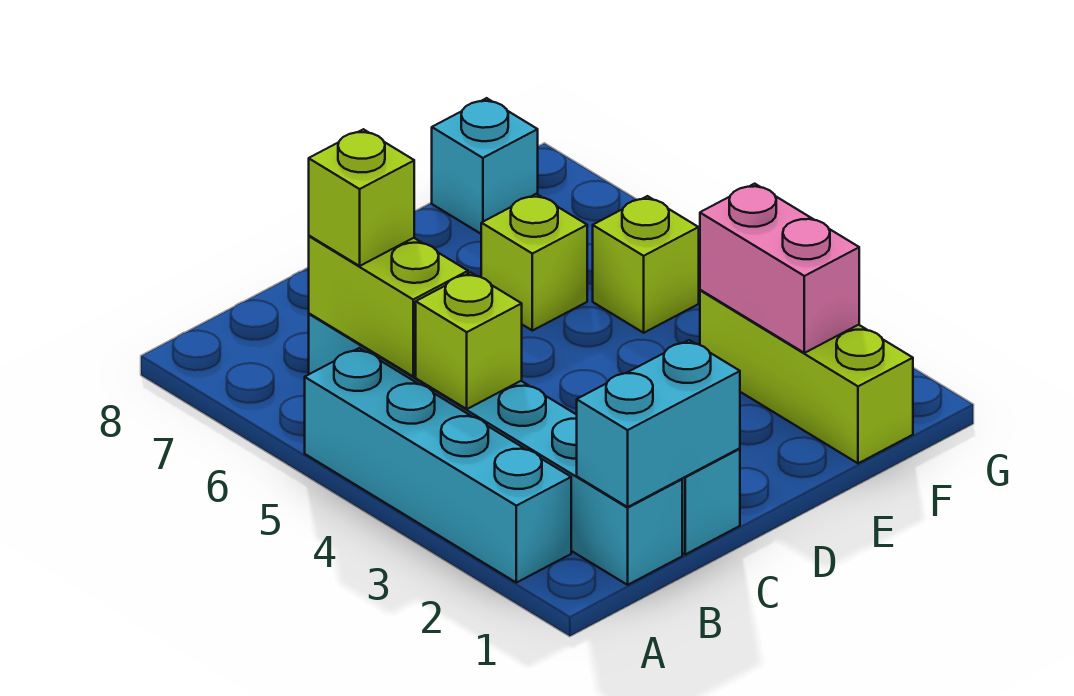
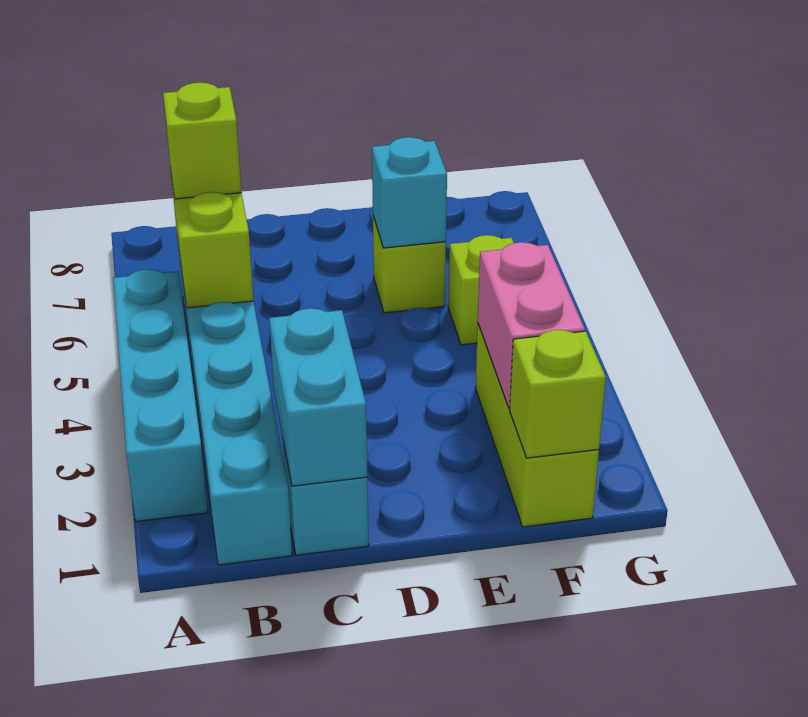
cyan brick B1:C1 level 2 -> cyan brick C1:C2 level 2
lime brick B4 level 2 -> lime brick F1 level 2
cyan brick F8 level 1 -> cyan brick E6 level 2

